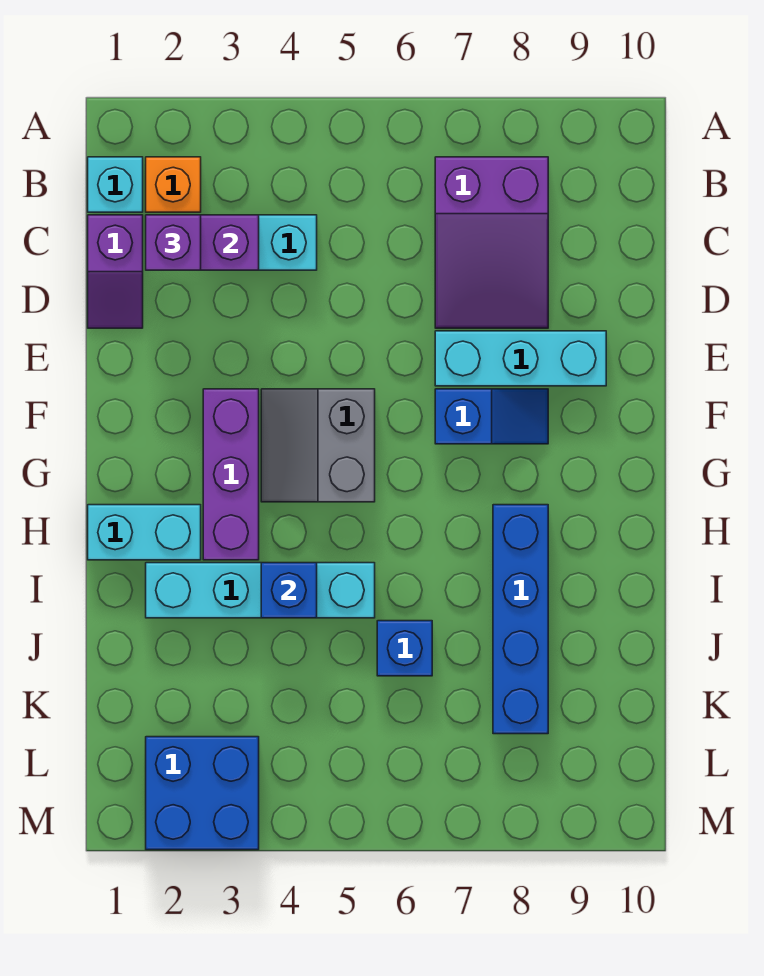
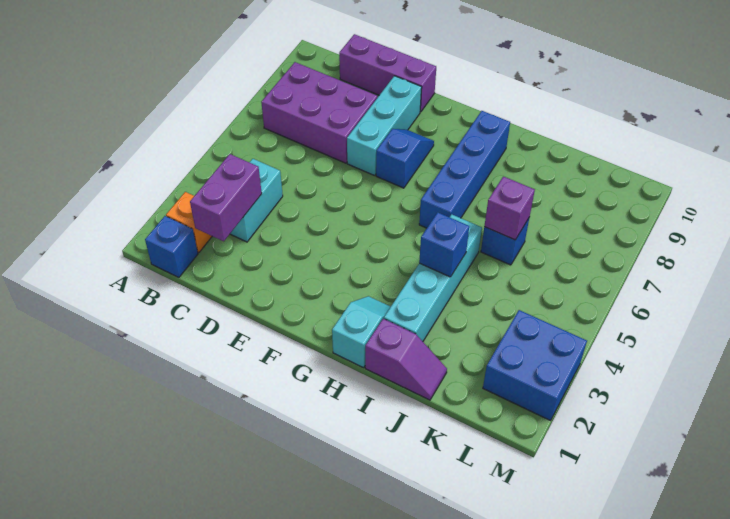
cyan brick B1 level 1 -> blue brick B1 level 1
purple slope B7:D8 level 1 top B -> purple brick B7:D8 level 1
purple slope C1:D1 level 1 top C -> purple slope I1:J1 level 1 top I
purple brick C2 level 3 -> purple brick J6 level 2
purple brick F3:H3 level 1 -> purple brick C10:E10 level 1
grey slope F4:G5 level 1 top 5 -> none
cyan brick H1:H2 level 1 -> cyan slope H1:H2 level 1 top 1
blue brick H8:K8 level 1 -> blue brick H6:H9 level 1

